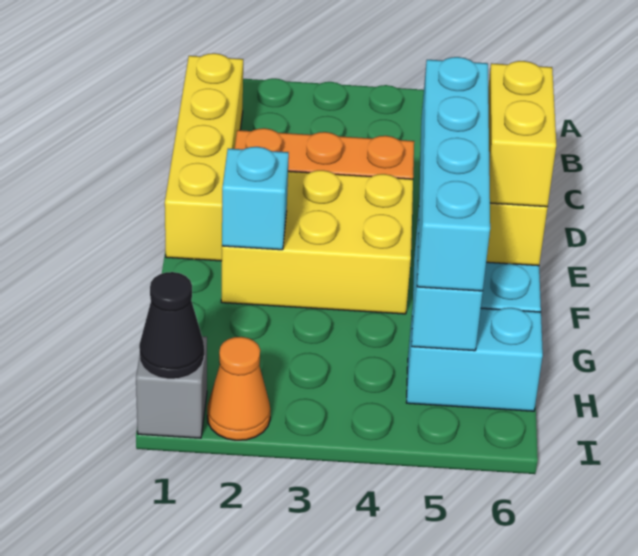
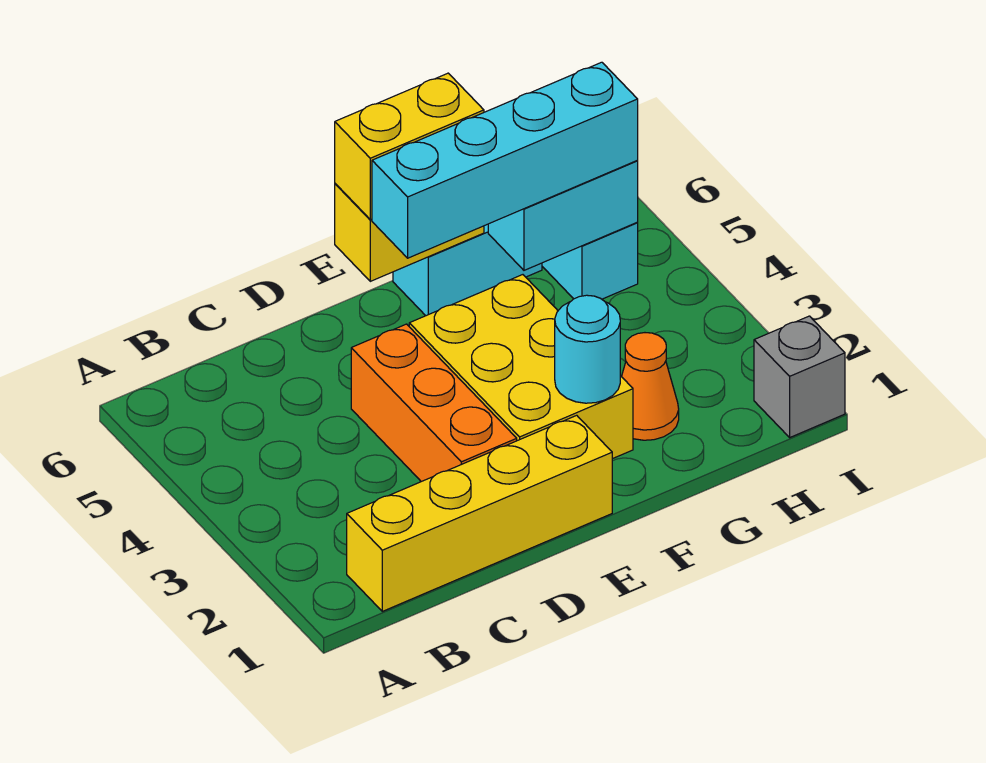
cyan brick F2 level 2 -> cyan round brick F2 level 2
black cone I1 level 2 -> none
orange cone I2 level 1 -> orange cone G2 level 1

